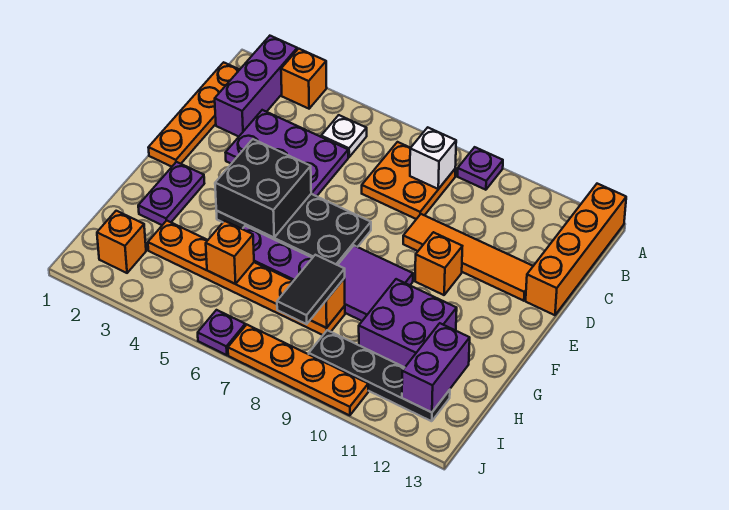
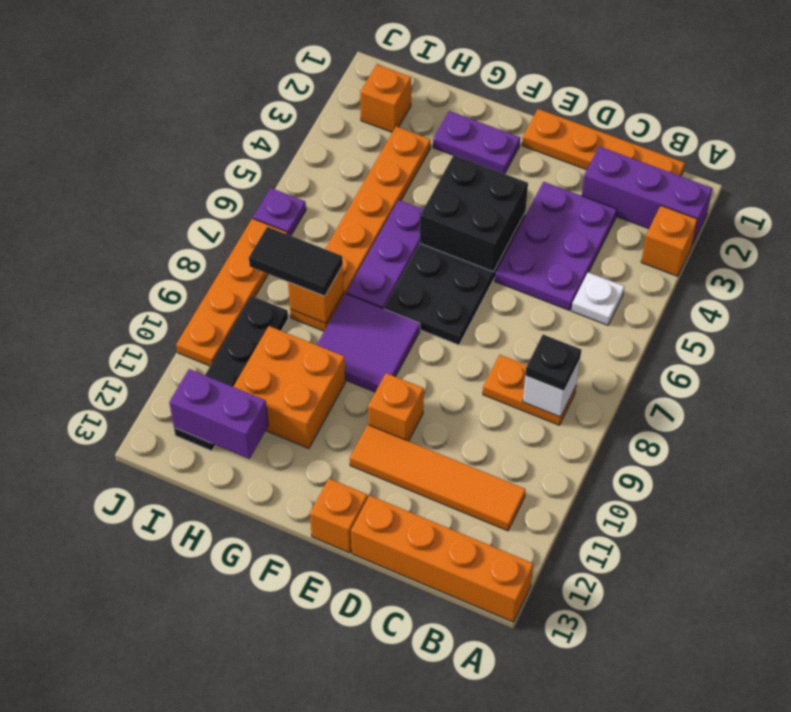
purple plate A9 level 1 -> none
orange plate B7:C8 level 1 -> orange plate B8:C8 level 1
none -> black plate B8 level 3
orange tile D9:D12 level 1 -> orange tile B11:E11 level 1
purple brick G10:H11 level 1 -> orange brick G10:H11 level 1
orange brick H5 level 2 -> orange brick E13 level 1

